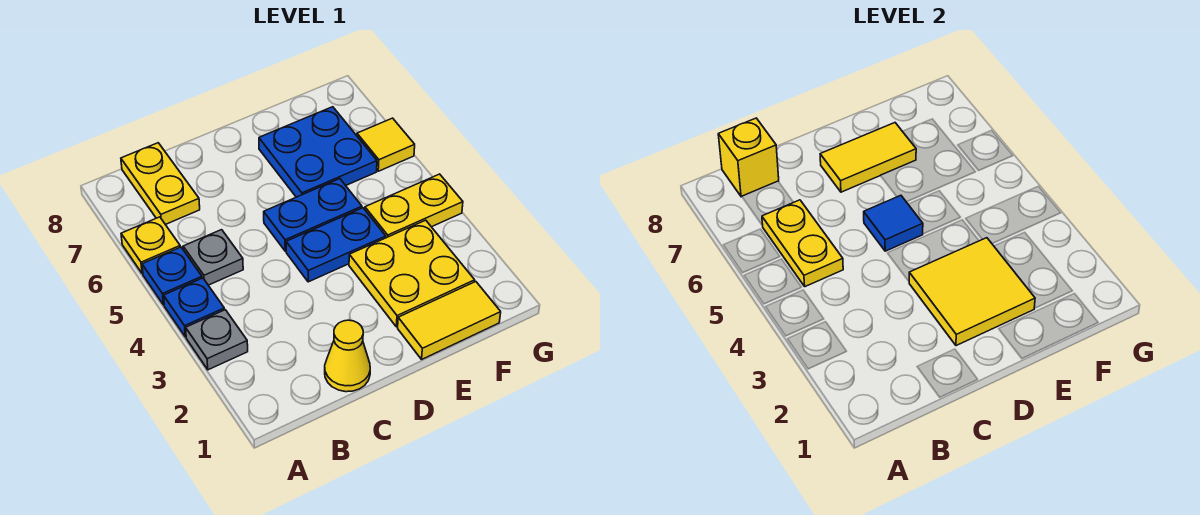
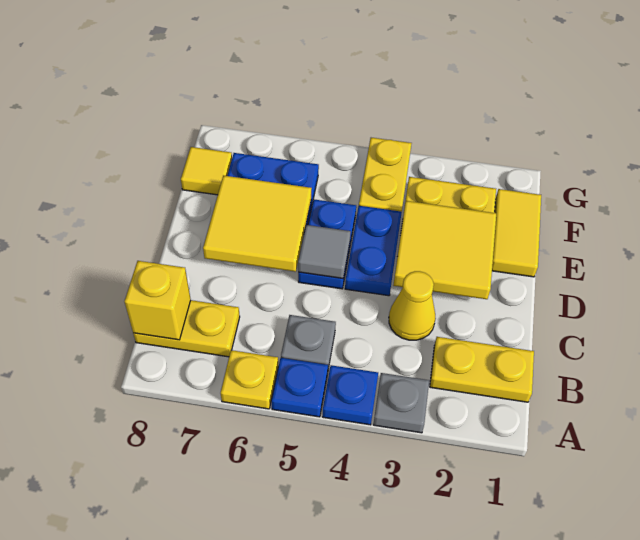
yellow plate B5:B6 level 2 -> yellow plate B1:B2 level 1
yellow cone C1 level 1 -> yellow cone C3 level 1
blue tile D5 level 2 -> grey tile D5 level 2
yellow tile D7:E7 level 2 -> yellow tile D6:E7 level 2
yellow tile G6 level 1 -> yellow tile F8 level 1

